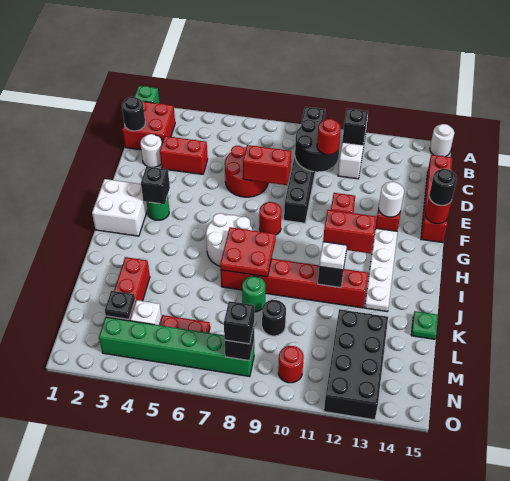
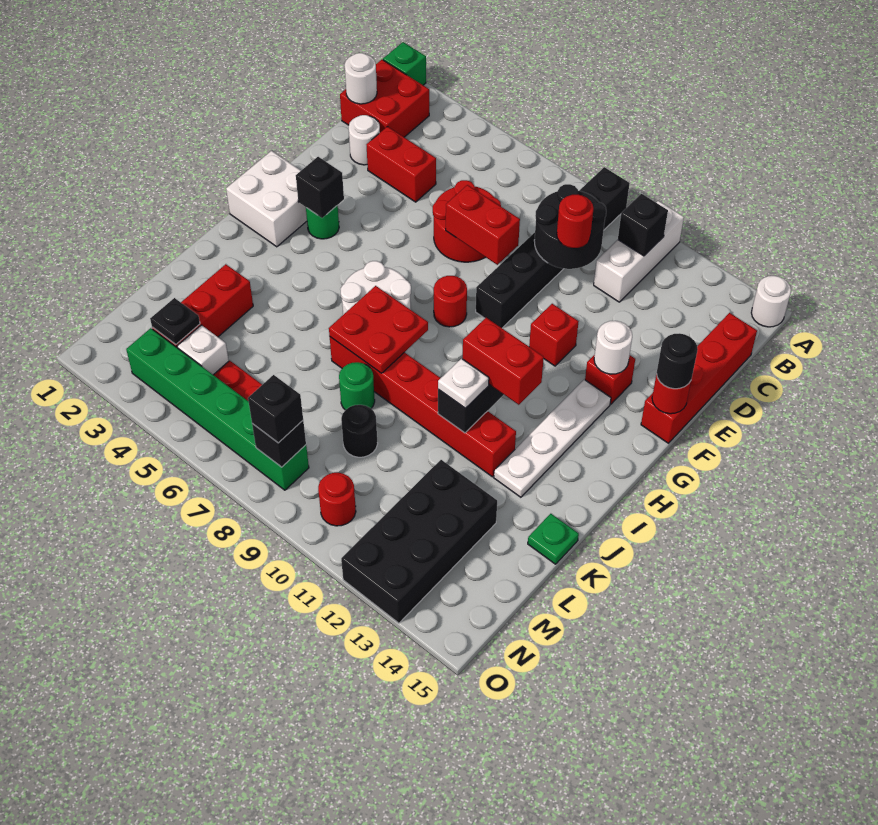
black round brick C1 level 2 -> white round brick C1 level 2

